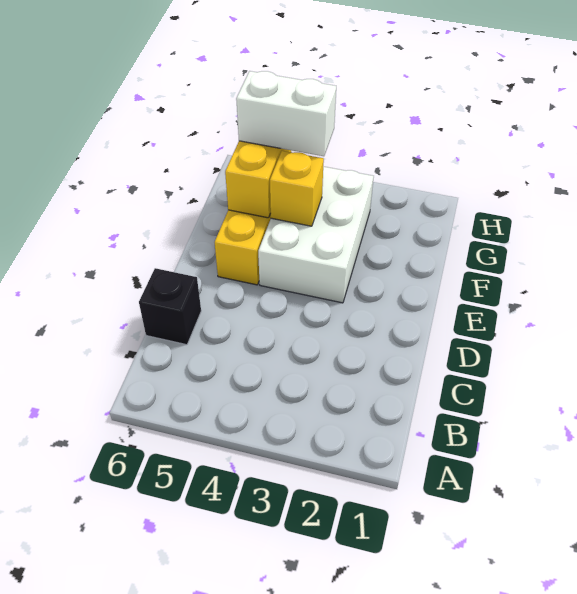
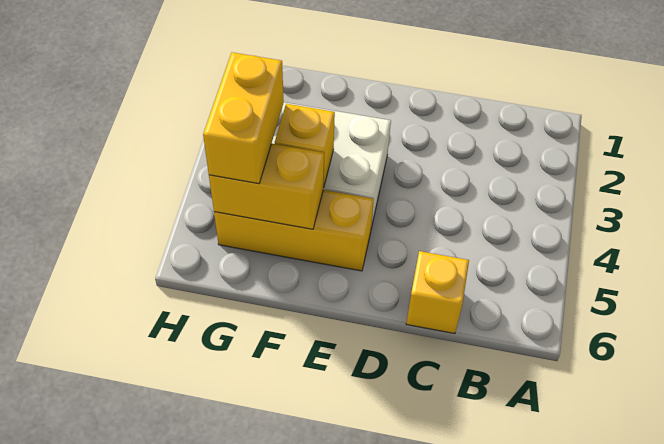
black brick C6 level 1 -> yellow brick C6 level 1
white brick G4:G5 level 3 -> yellow brick G4:G5 level 3

